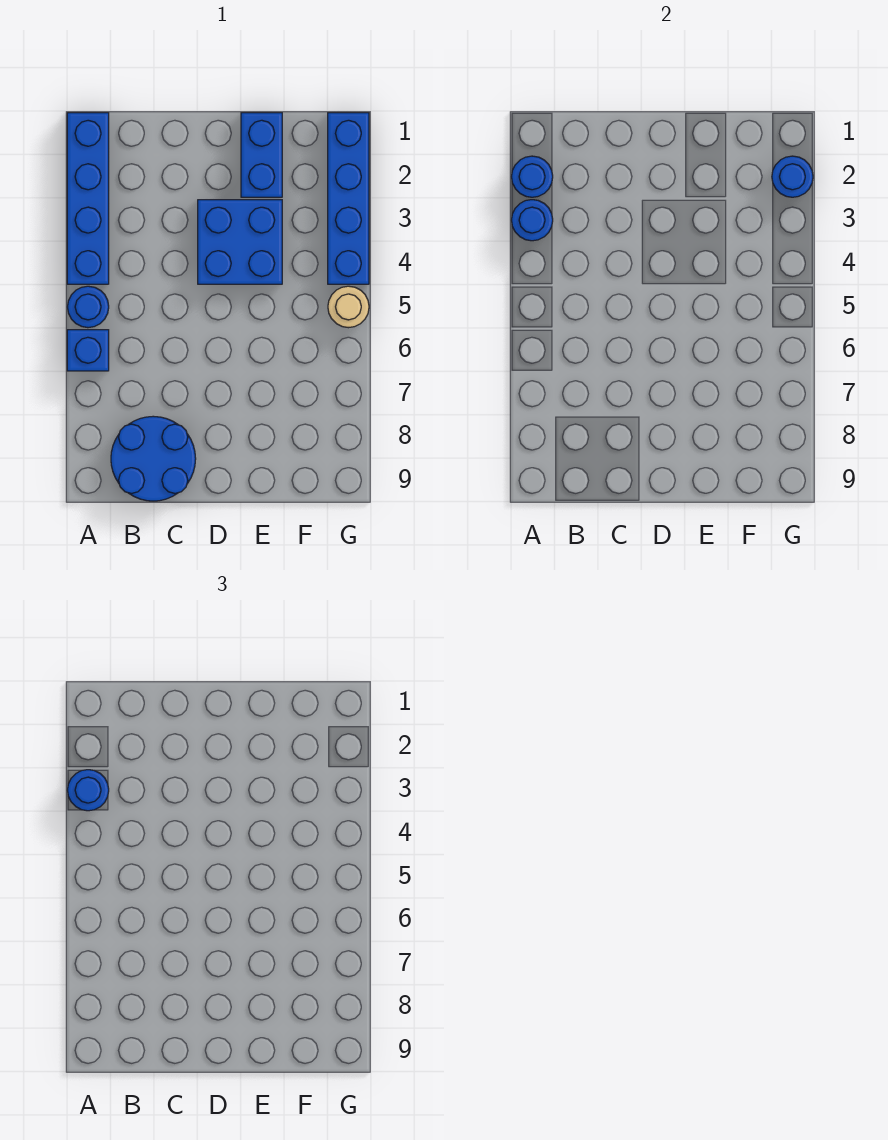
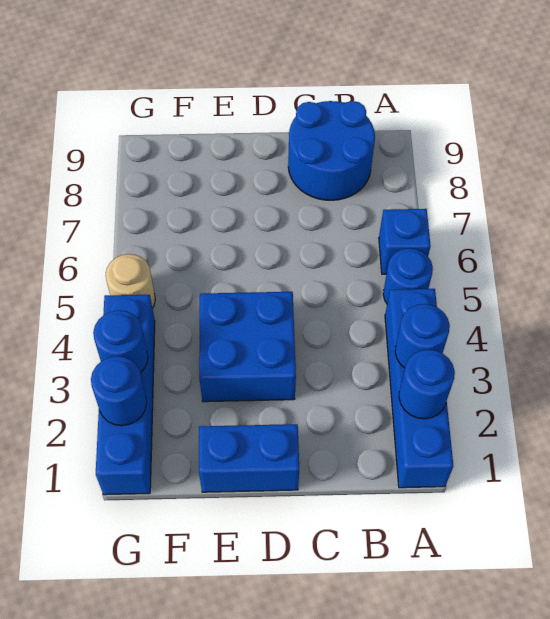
blue round brick A3 level 3 -> blue round brick G3 level 2
blue brick E1:E2 level 1 -> blue brick D1:E1 level 1

